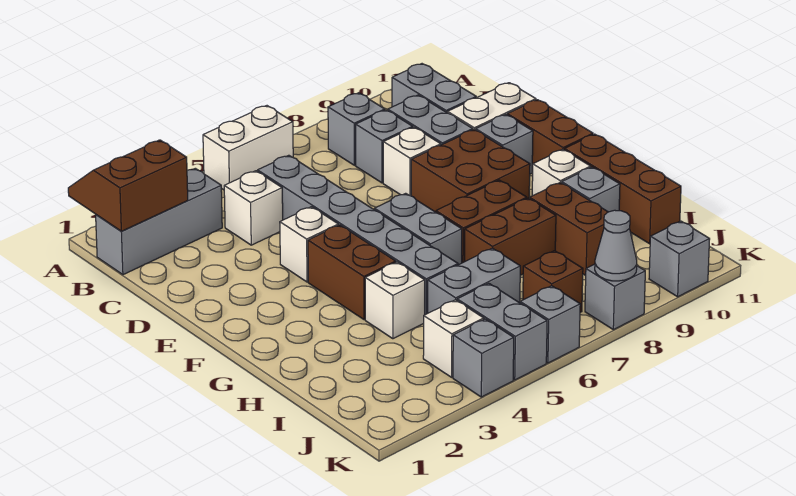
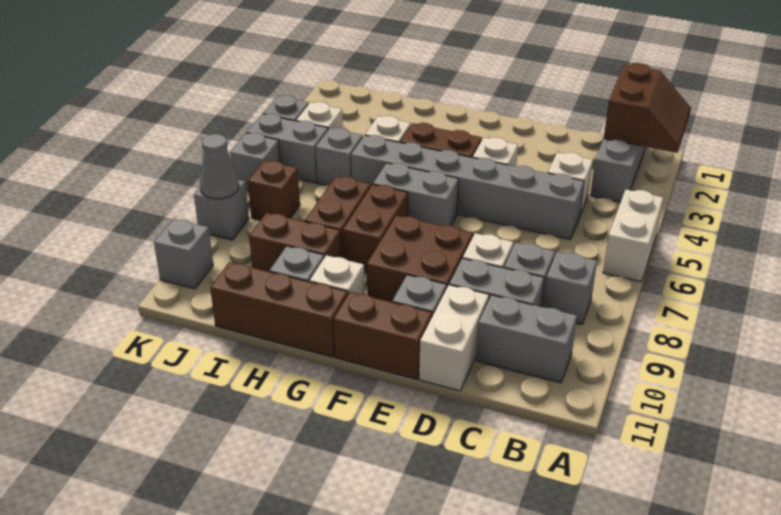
grey brick I5:I6 level 1 -> grey brick I5 level 1

